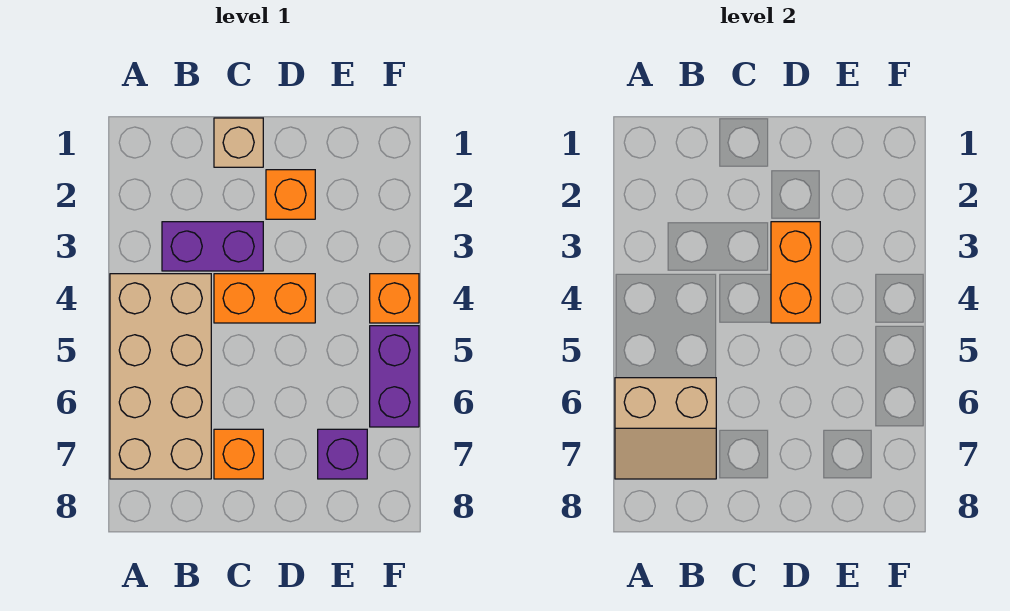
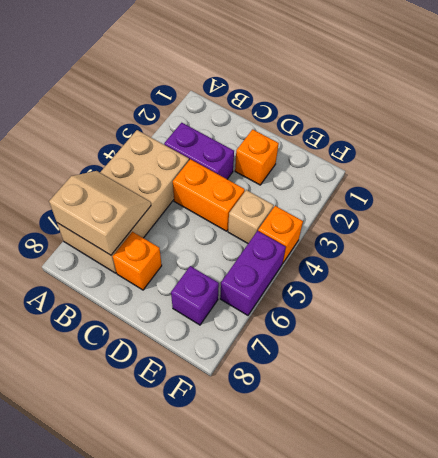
tan slope A6:B7 level 2 top 6 -> tan slope A6:B7 level 2 top 7
tan brick C1 level 1 -> tan brick E4 level 1
orange brick D3:D4 level 2 -> none

